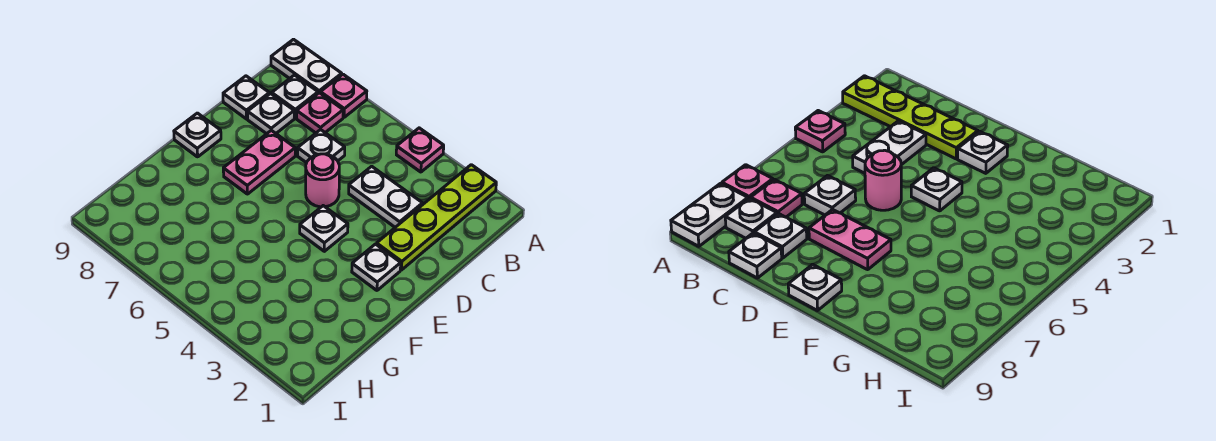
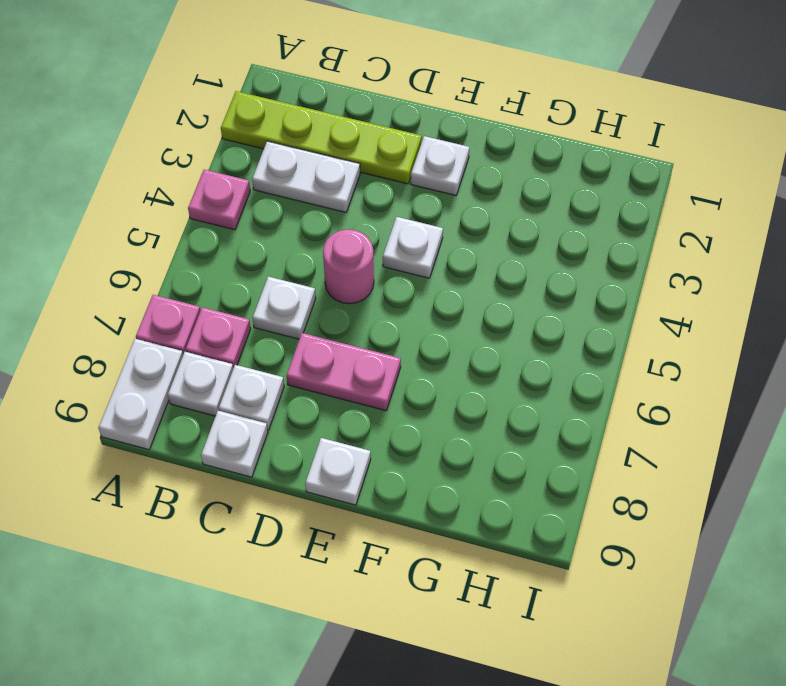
white plate C3:C4 level 1 -> white plate B3:C3 level 1

